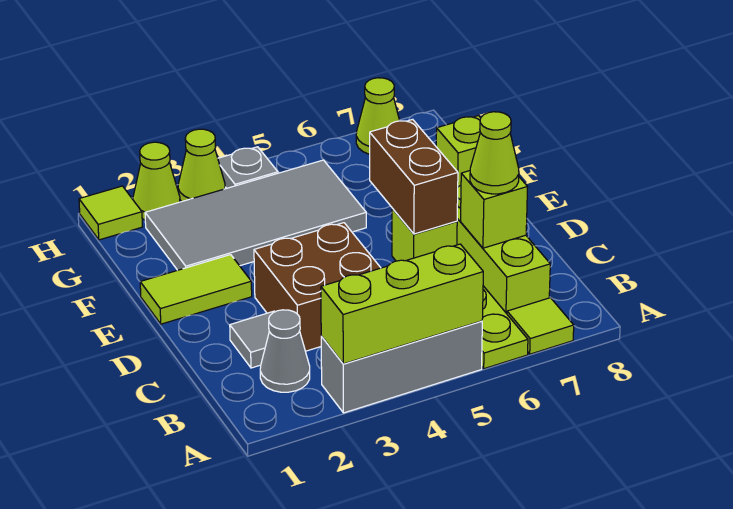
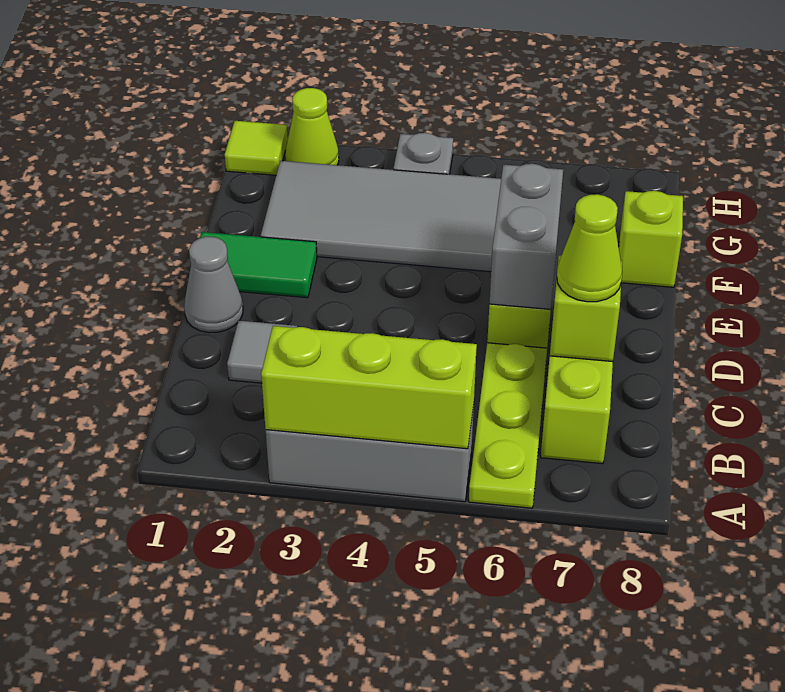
lime tile A7 level 1 -> none
grey cone B2 level 1 -> grey cone D1 level 1
brown brick C3:D4 level 1 -> none
brown brick D6:E6 level 2 -> grey brick D6:E6 level 2
lime tile E1:E2 level 1 -> green tile E1:E2 level 1
lime cone H3 level 1 -> none
lime cone H7 level 1 -> none

